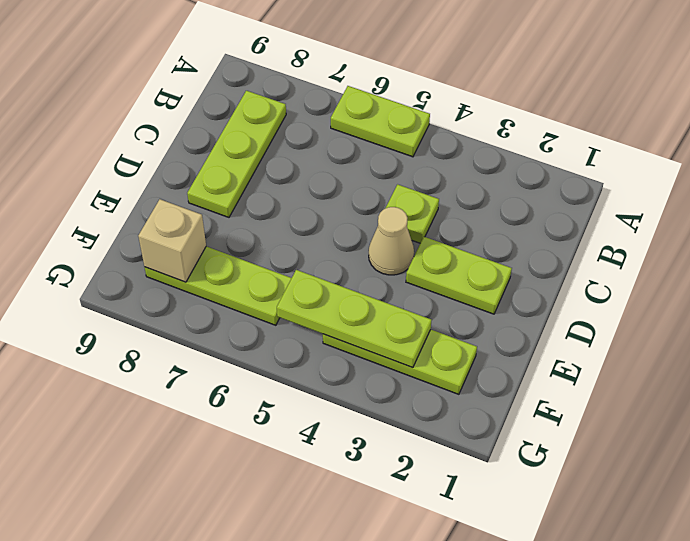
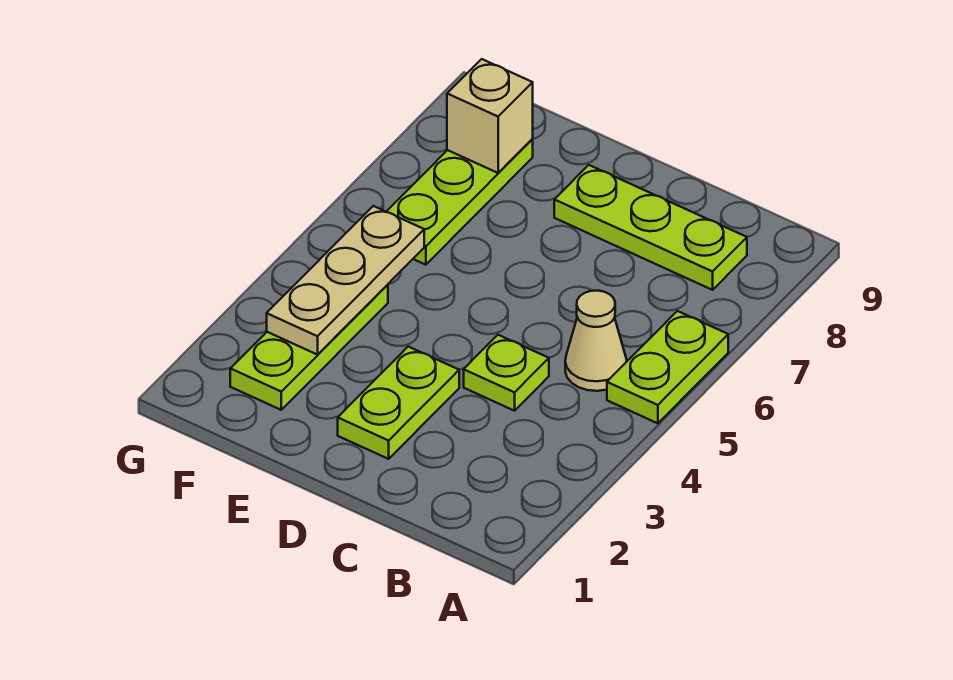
tan cone D4 level 1 -> tan cone B5 level 1
lime plate F3:F5 level 2 -> tan plate F3:F5 level 2

